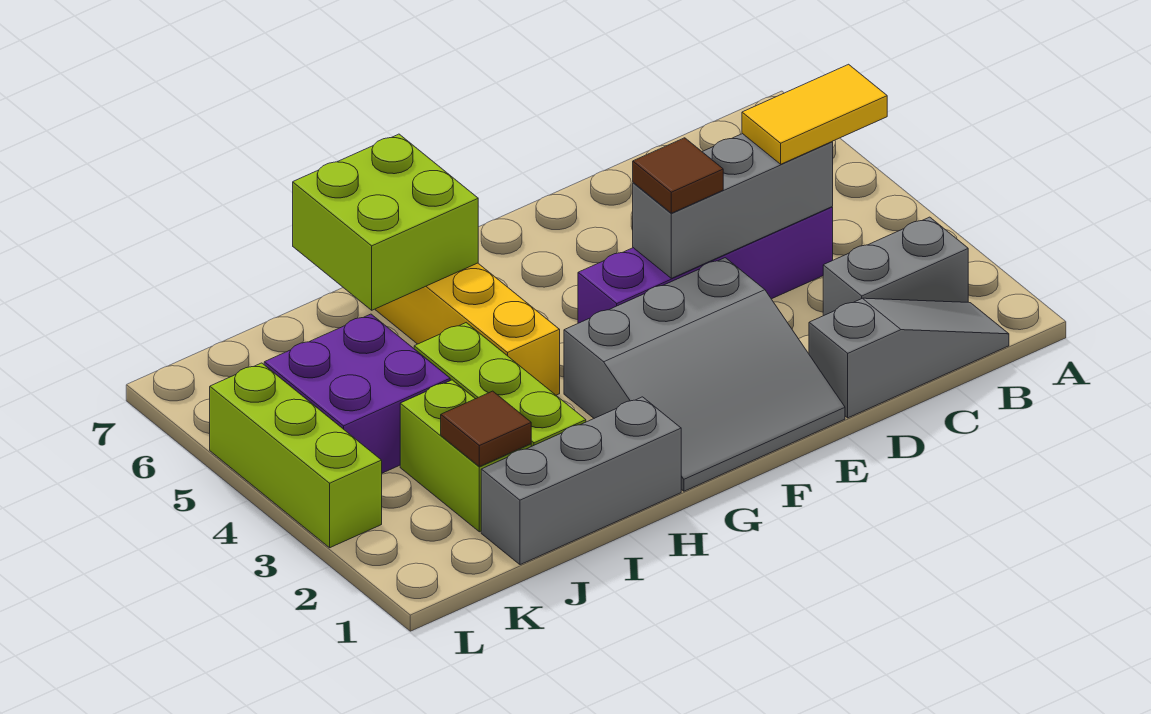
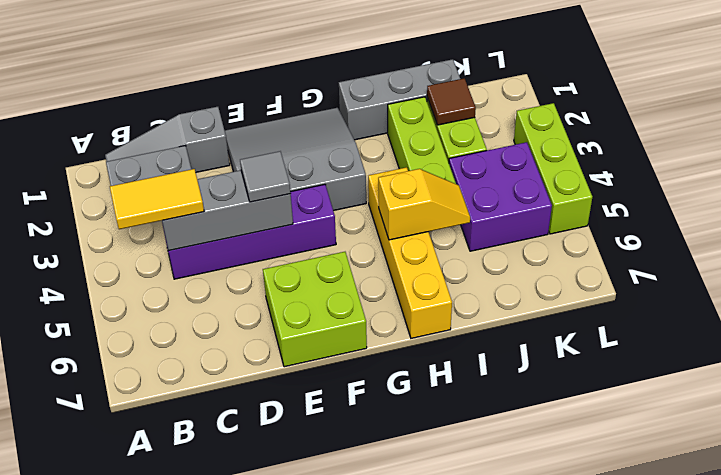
brown tile E4 level 3 -> grey tile E4 level 3
none -> yellow slope H5:I5 level 2 top H
lime brick H6:I7 level 2 -> lime brick E6:F7 level 1

